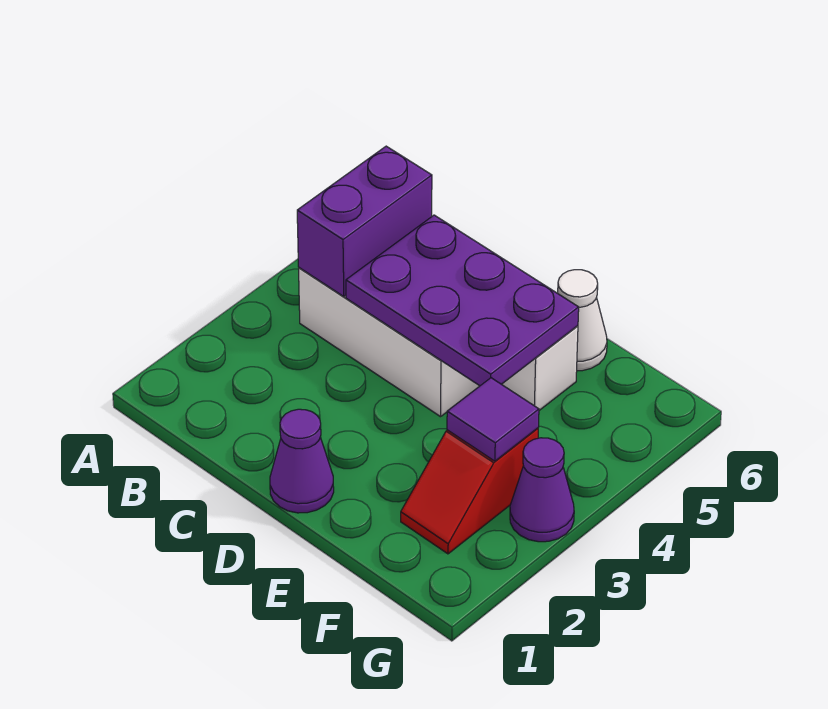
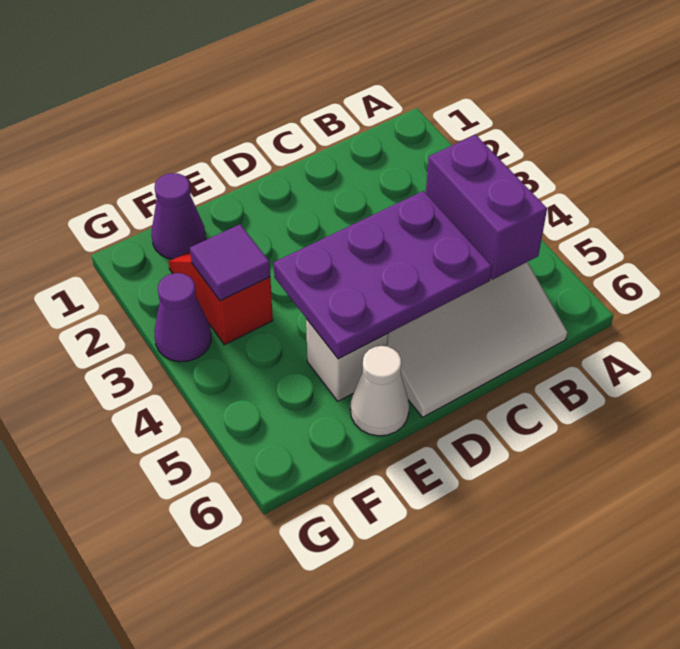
purple cone D1 level 1 -> purple cone F1 level 1

